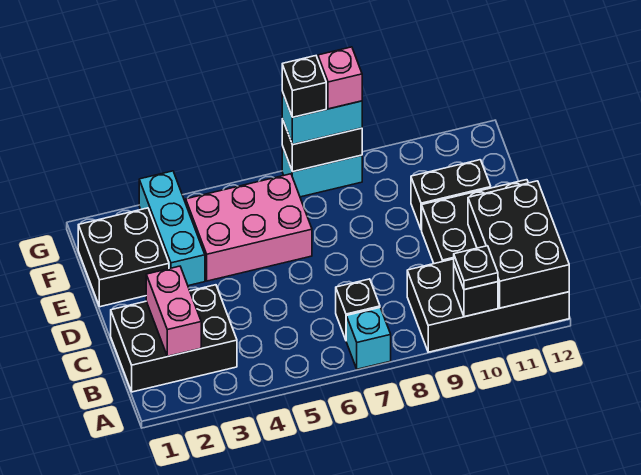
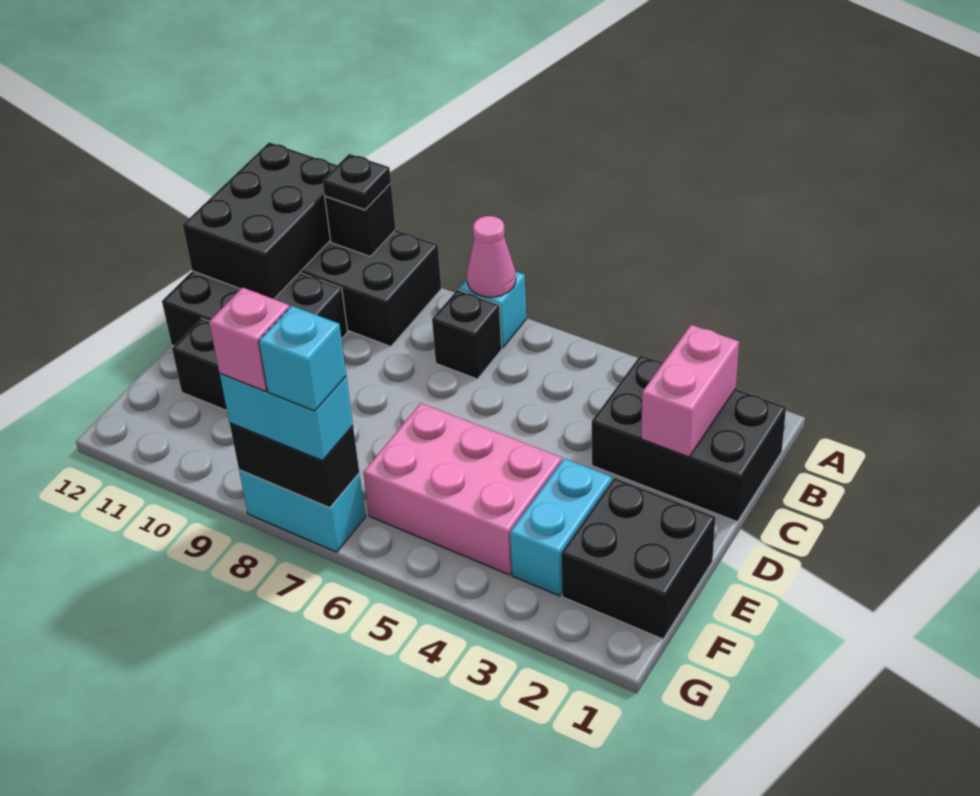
none -> pink cone A7 level 2
cyan brick E3:G3 level 1 -> cyan brick E3:F3 level 1
black brick G7 level 4 -> cyan brick G7 level 4

